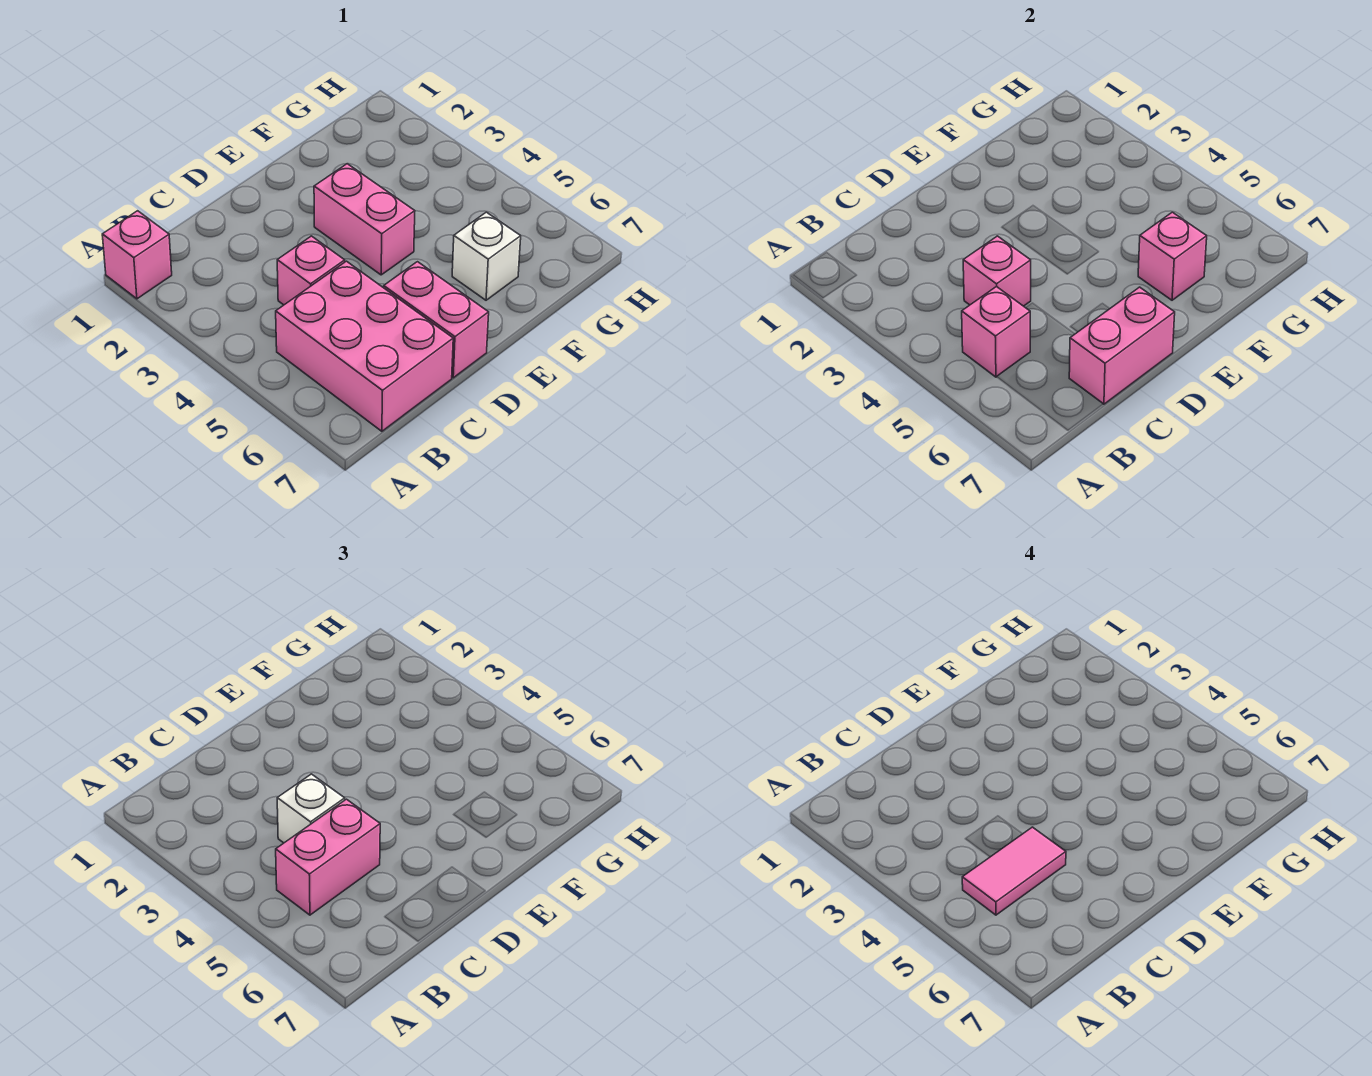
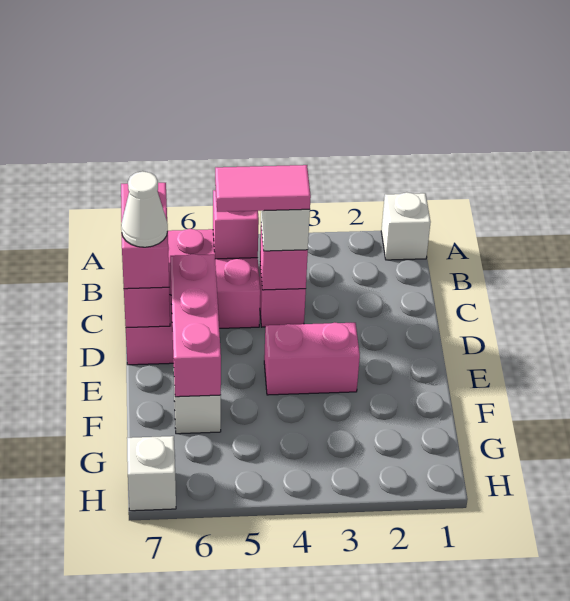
pink brick A1 level 1 -> white brick A1 level 1
pink brick B5:C5 level 3 -> pink brick C7:D7 level 3
pink tile B5:C5 level 4 -> pink tile C4:C5 level 4
none -> white cone D7 level 4
pink brick F6 level 2 -> pink brick D6:F6 level 2
none -> white brick H7 level 1

